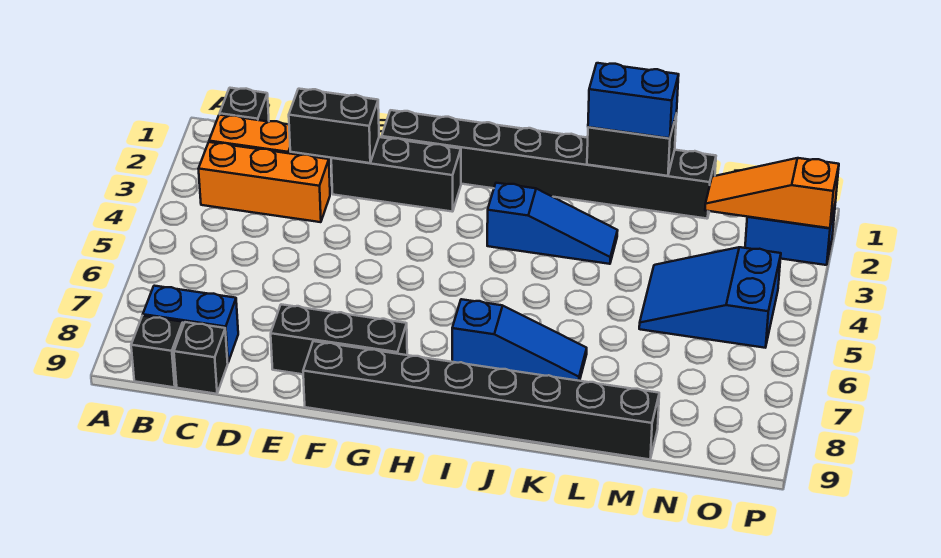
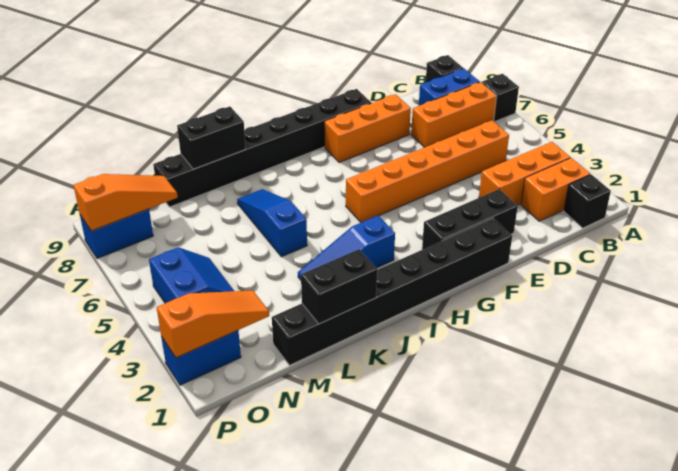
none -> orange brick B7:D7 level 1
none -> orange brick C5:H5 level 1
black brick C9 level 1 -> black brick A7 level 1
black brick D2:E2 level 2 -> black brick K9:L9 level 2
black brick E8:G8 level 1 -> orange brick E8:G8 level 1
blue slope I7:K7 level 1 top I -> blue slope K5:K7 level 1 top 5
blue brick K1:L1 level 3 -> blue brick O8:P8 level 1
blue slope M4:O5 level 1 top O -> blue slope N4:O5 level 1 top O
none -> orange slope N8:P8 level 2 top P

